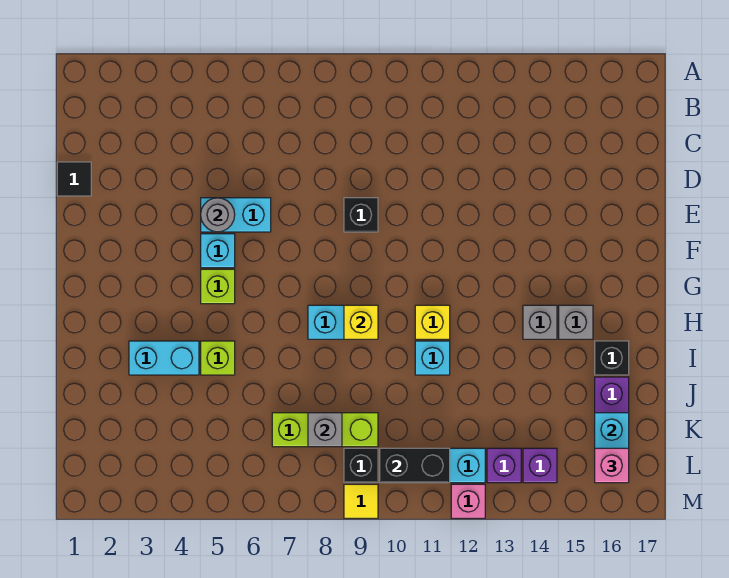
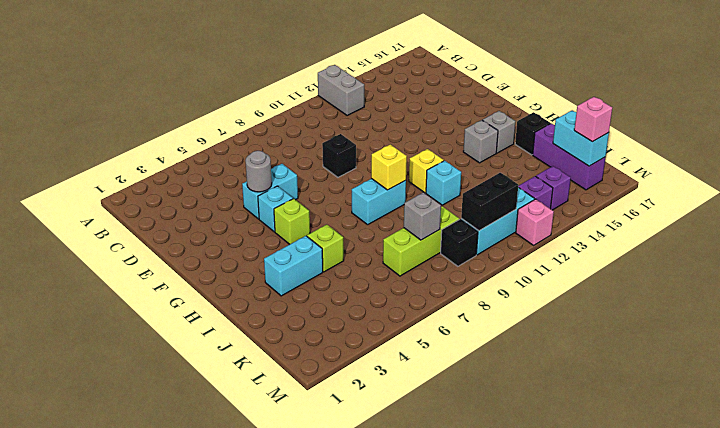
none -> grey brick A12:B12 level 1
black tile D1 level 1 -> none
yellow tile M9 level 1 -> none

